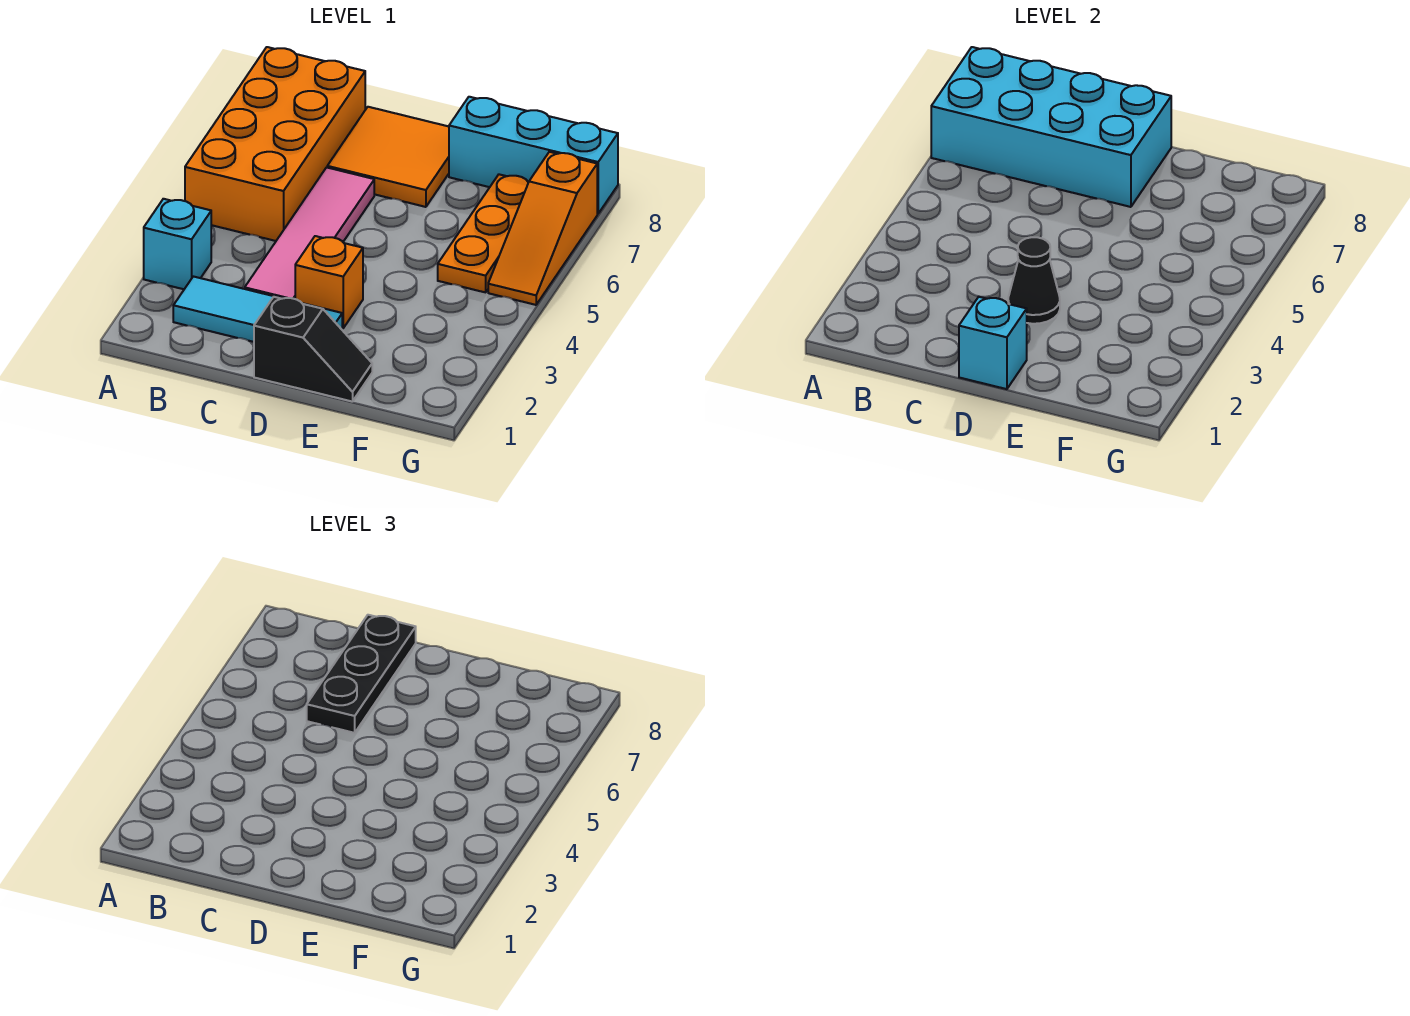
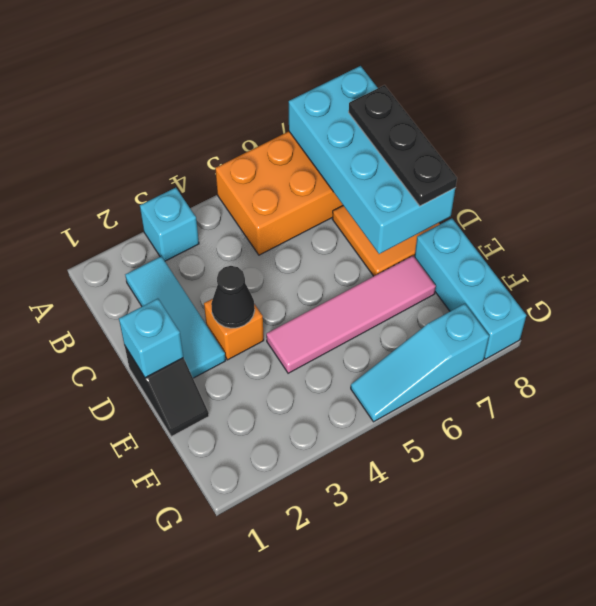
pink tile C3:C6 level 1 -> pink tile E4:E7 level 1
black plate C6:C8 level 3 -> black plate B8:D8 level 3
orange plate F5:F7 level 1 -> none
orange slope G5:G7 level 1 top 7 -> cyan slope G5:G7 level 1 top 7

